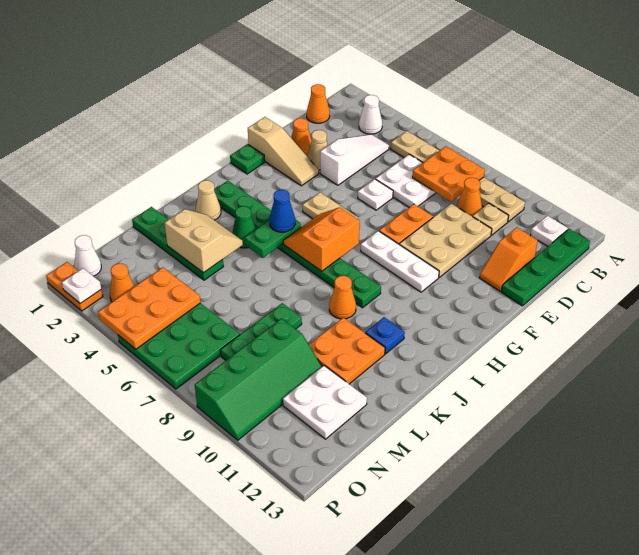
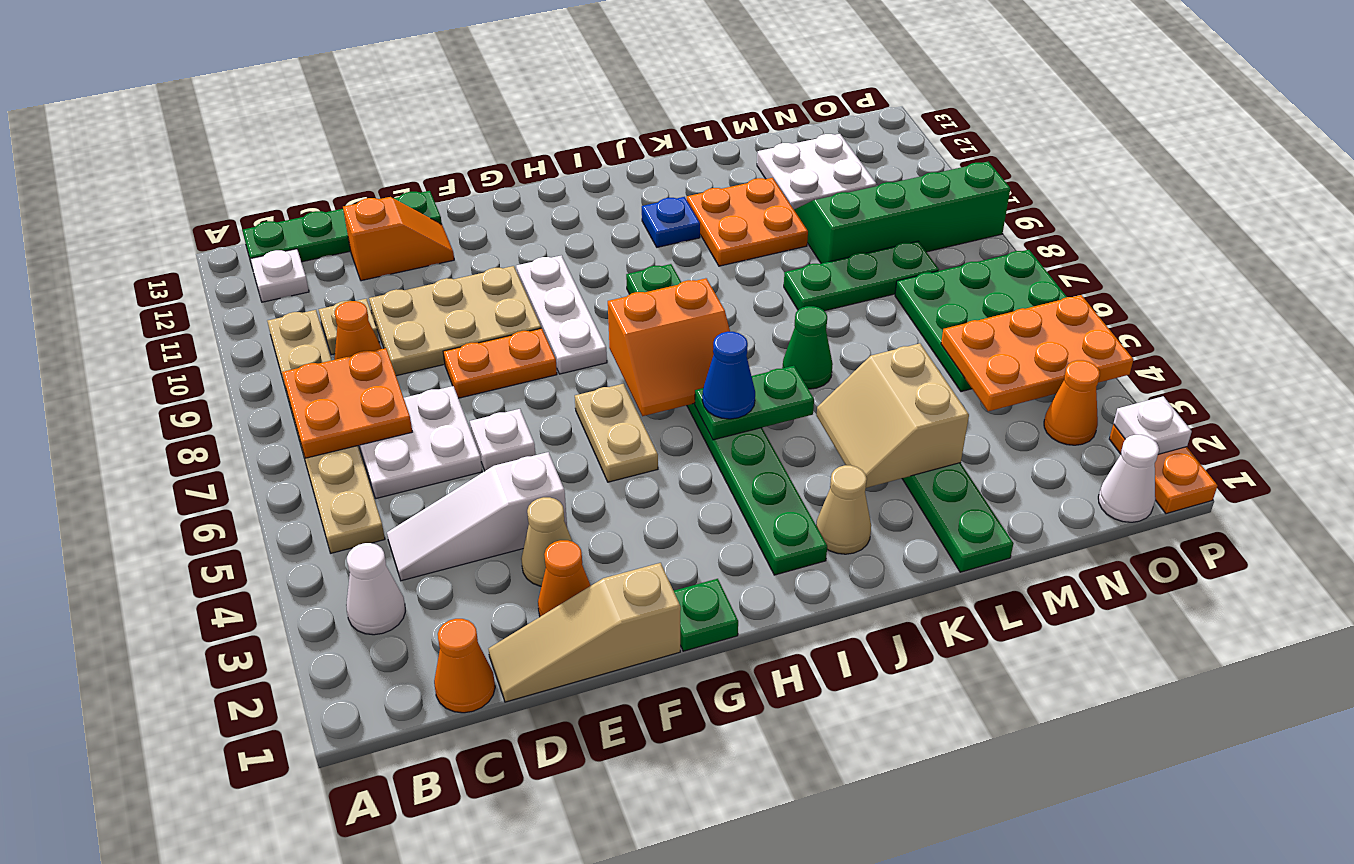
tan slope F1:F3 level 1 top 1 -> tan slope D1:F1 level 1 top F
green cone J4 level 1 -> green cone K6 level 1
orange cone J9 level 1 -> none

